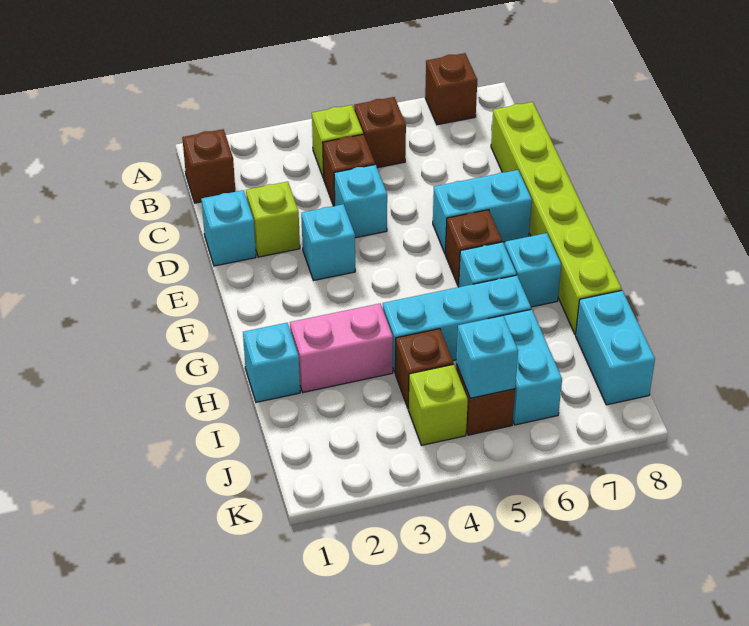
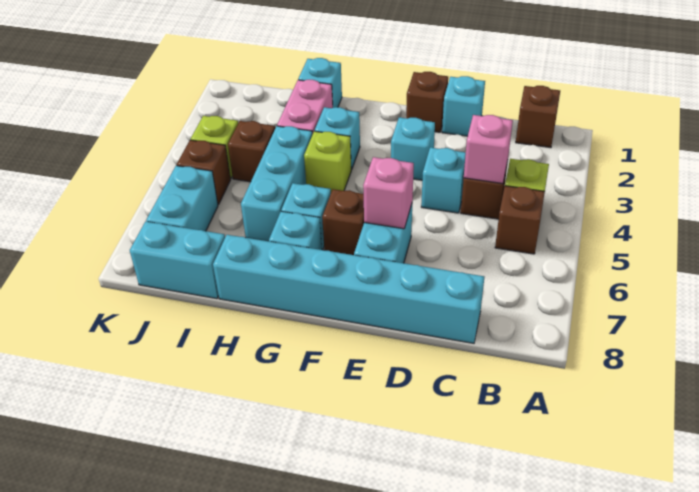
brown brick A7 level 1 -> brown brick E1 level 1
none -> pink brick C4 level 2
lime brick C8:H8 level 1 -> cyan brick C8:H8 level 1
lime brick D2 level 1 -> lime brick G4 level 1
none -> pink brick E6 level 2
cyan brick I6:J6 level 1 -> cyan brick J6:J7 level 1
cyan brick J5 level 2 -> cyan brick G3 level 1

